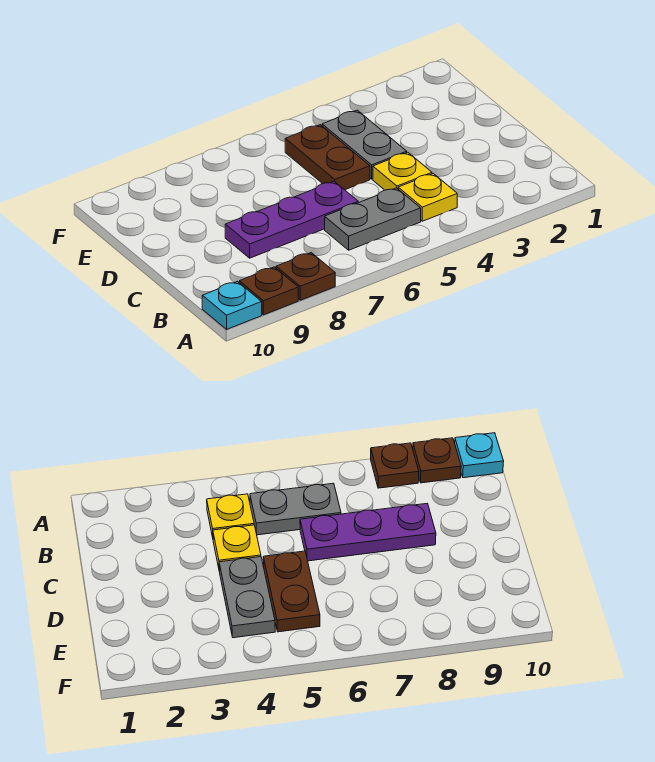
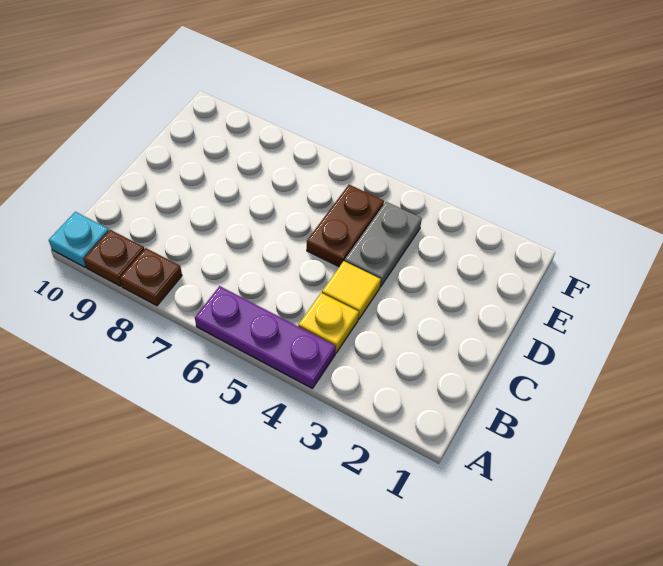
grey plate B5:B6 level 1 -> none
yellow plate C4 level 1 -> yellow tile C4 level 1
purple plate C6:C8 level 1 -> purple plate A4:A6 level 1

